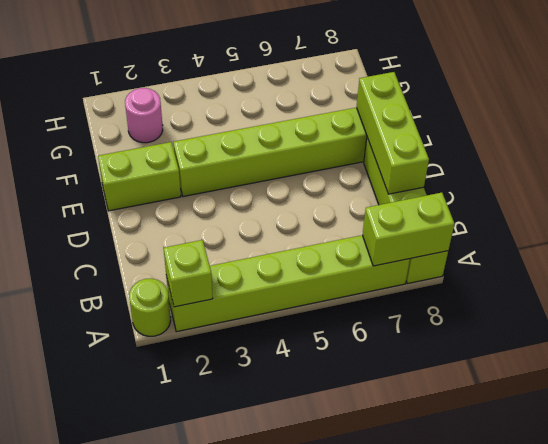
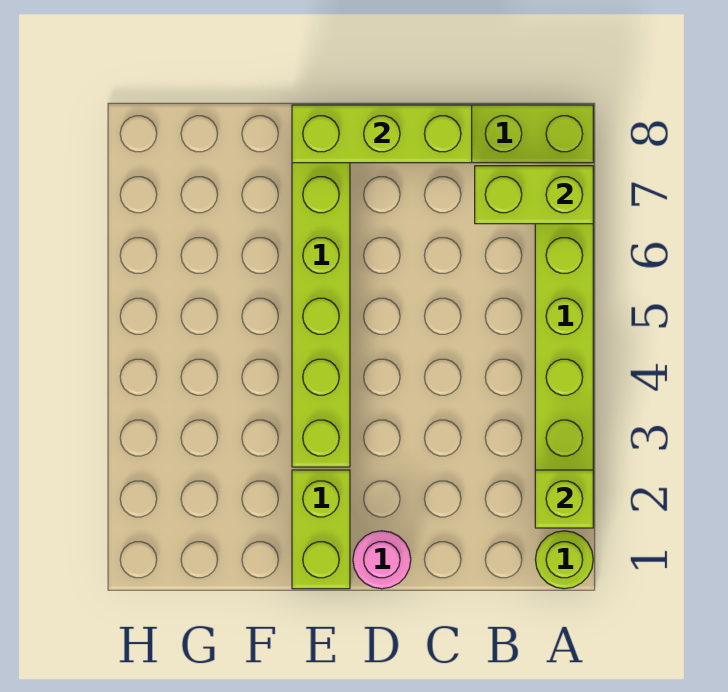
lime brick A7:A8 level 2 -> lime brick A7:B7 level 2
pink round brick G2 level 1 -> pink round brick D1 level 1

